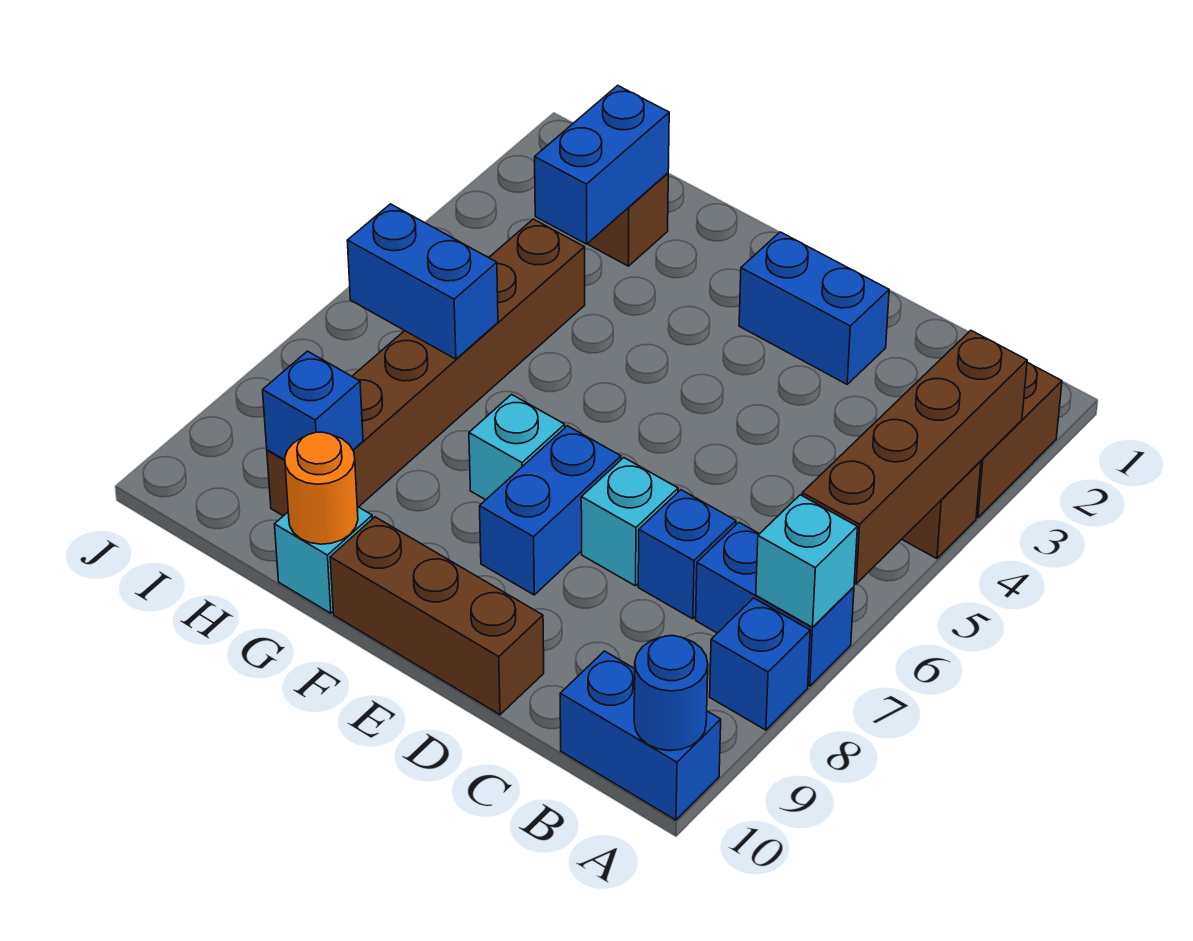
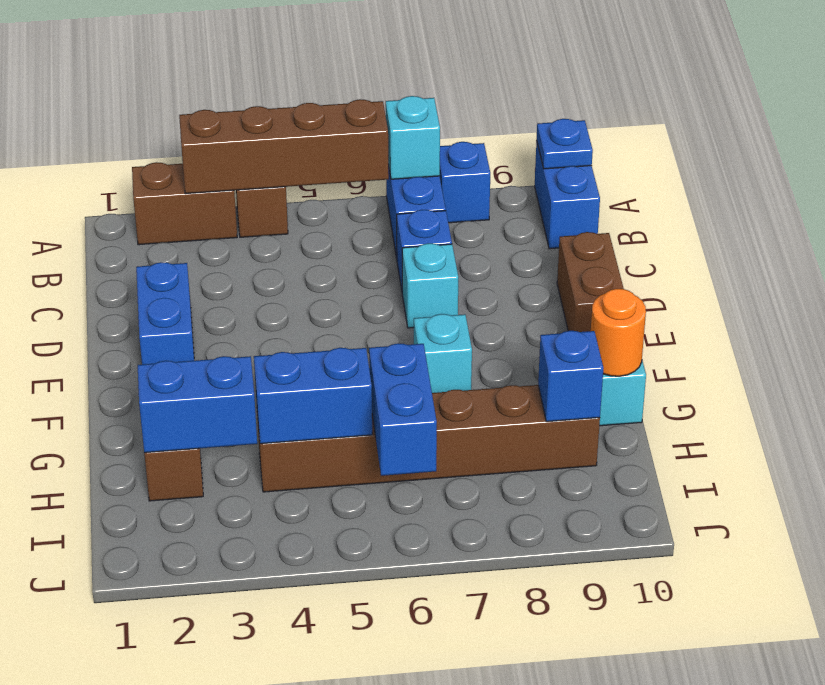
blue round brick A10 level 2 -> blue plate A10 level 2
brown brick D10:F10 level 1 -> brown brick D10:E10 level 1
blue brick E7:E8 level 1 -> blue brick H4:H5 level 2

